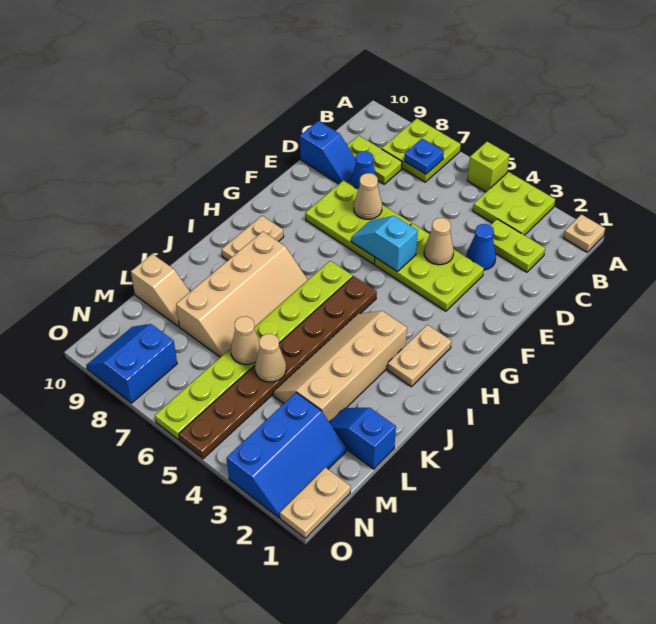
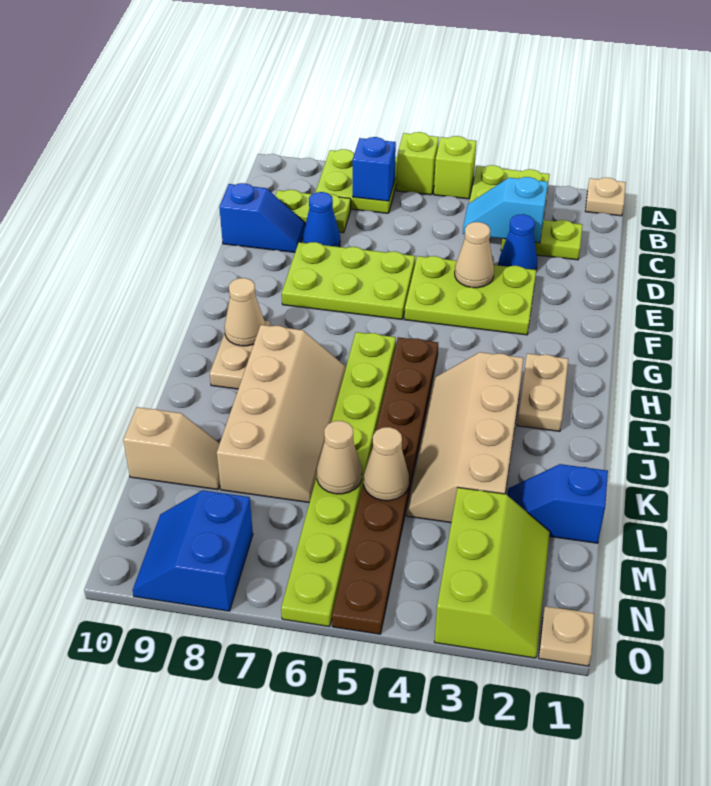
none -> lime brick A6 level 1
blue plate B7 level 2 -> blue brick B7 level 2
tan cone E7 level 2 -> tan cone H9 level 2
cyan slope F5:F6 level 2 top 5 -> cyan slope C3:C4 level 2 top 3
blue slope M2:O3 level 1 top 3 -> lime slope M2:O3 level 1 top 3
tan plate N1:O1 level 1 -> tan plate O1 level 1

